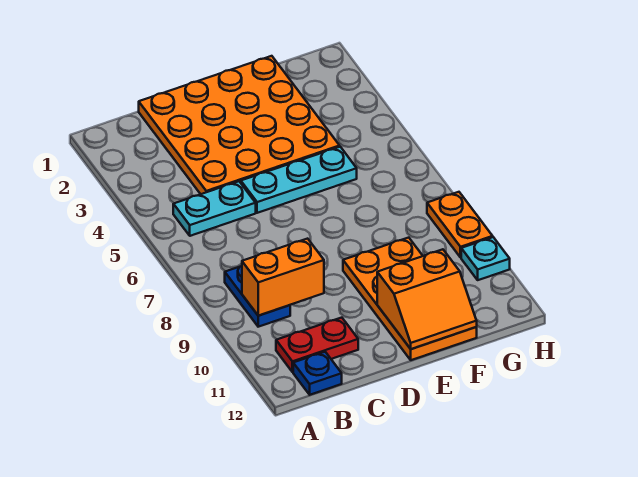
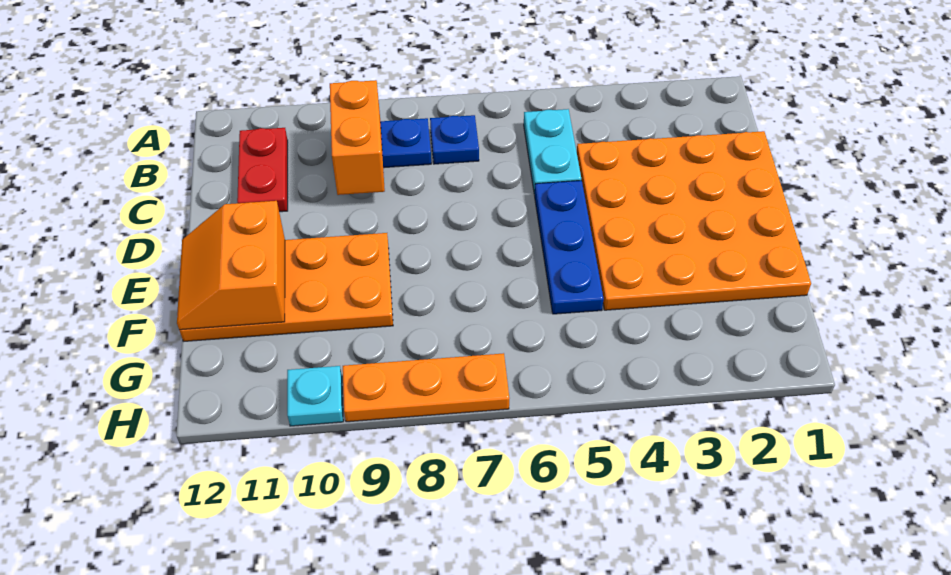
blue plate B12 level 1 -> blue plate B7 level 1
cyan plate D5:F5 level 1 -> blue plate D5:F5 level 1
orange plate H8:H9 level 1 -> orange plate H7:H9 level 1

